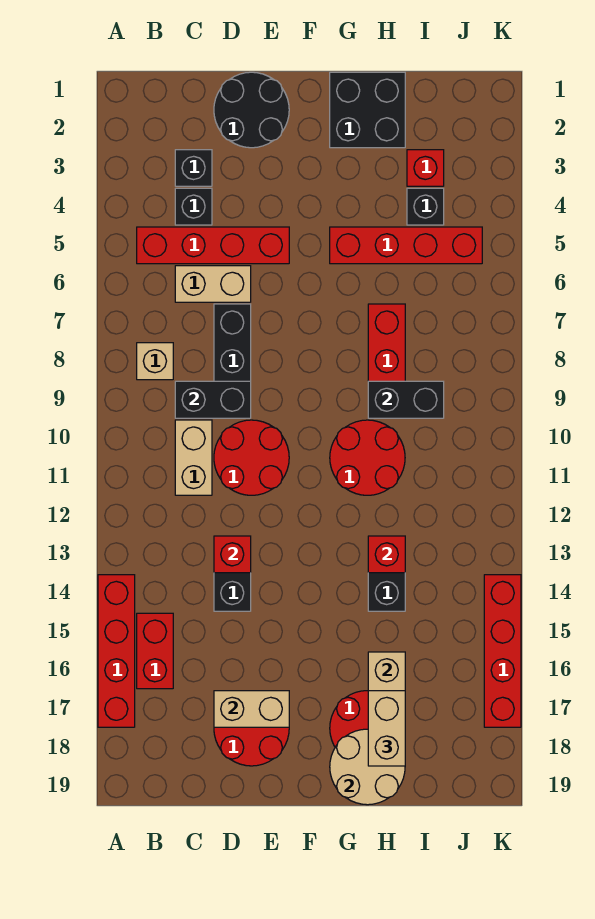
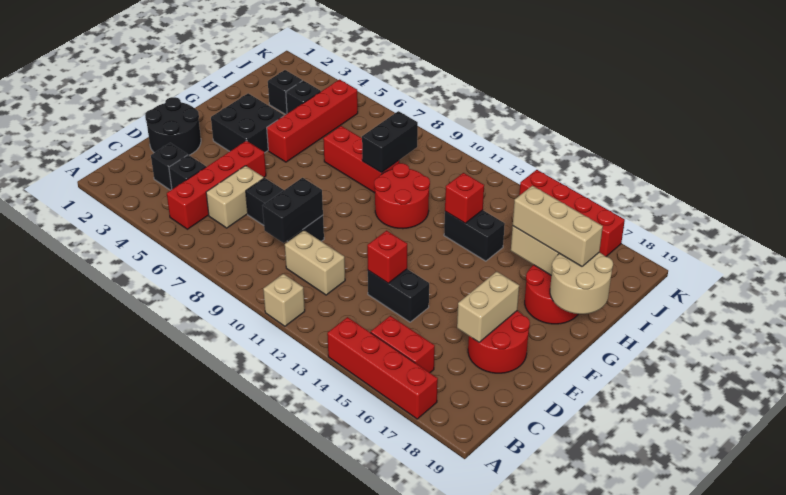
tan brick B8 level 1 -> tan brick A11 level 1
red round brick D10:E11 level 1 -> none
black brick G1:H2 level 1 -> black brick F3:G4 level 1
tan brick H17:H18 level 3 -> tan brick H16:H18 level 3
red brick I3 level 1 -> black brick I3 level 1

